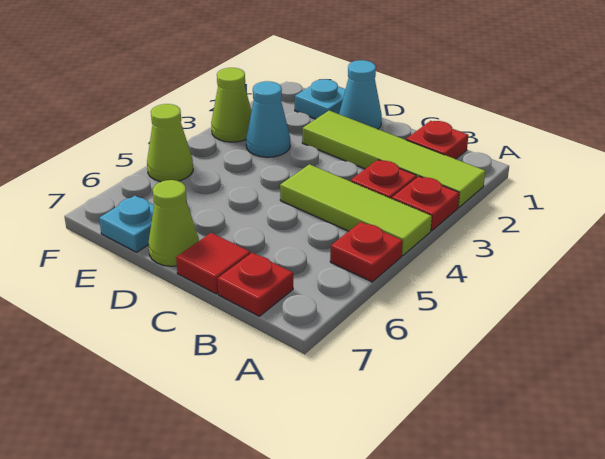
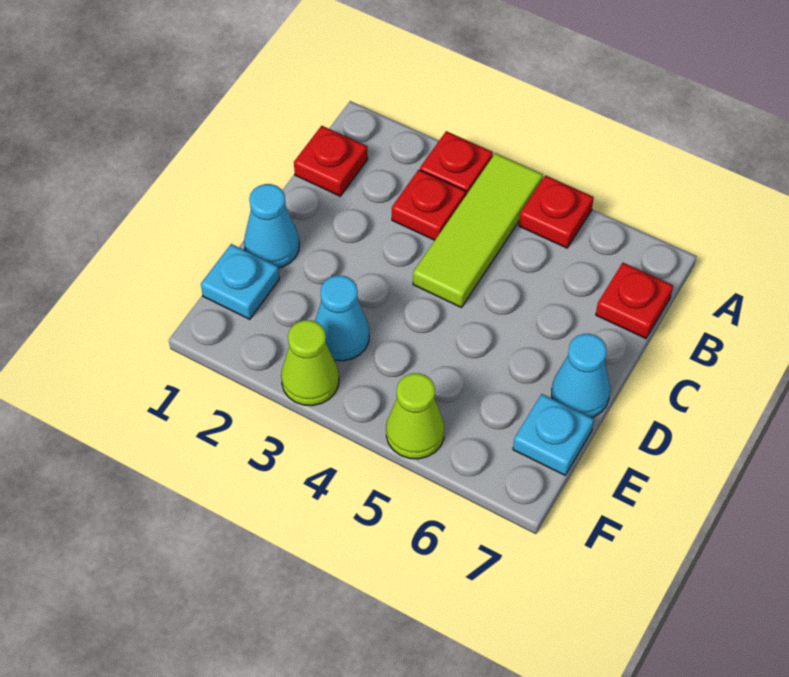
lime tile A2:D2 level 1 -> none
red tile C7 level 1 -> none
lime cone D7 level 1 -> cyan cone D7 level 1

